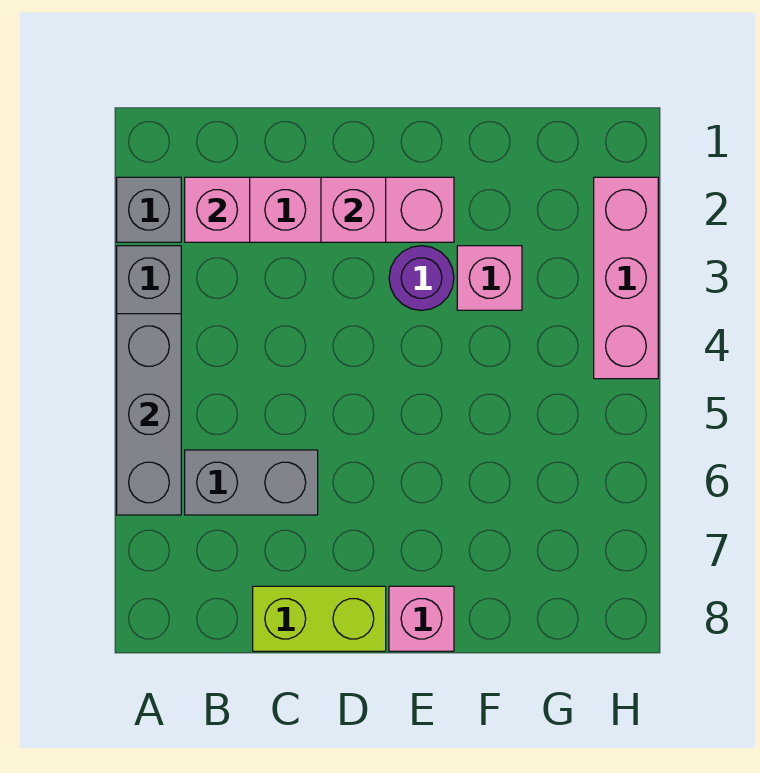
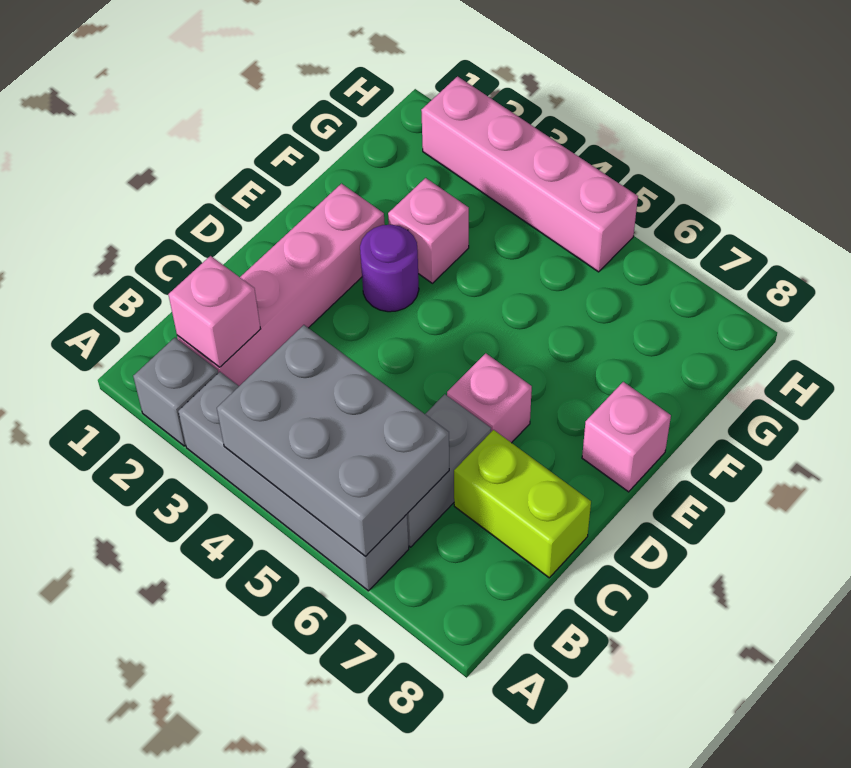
grey brick A4:A6 level 2 -> grey brick A4:B6 level 2
lime brick C8:D8 level 1 -> lime brick C7:C8 level 1
pink brick D2 level 2 -> pink brick D6 level 1
pink brick H2:H4 level 1 -> pink brick H2:H5 level 1

